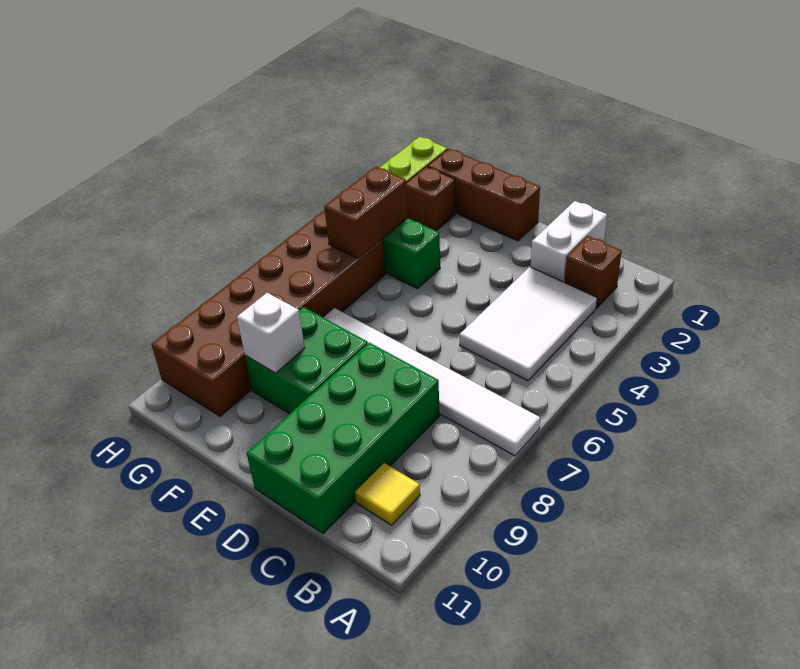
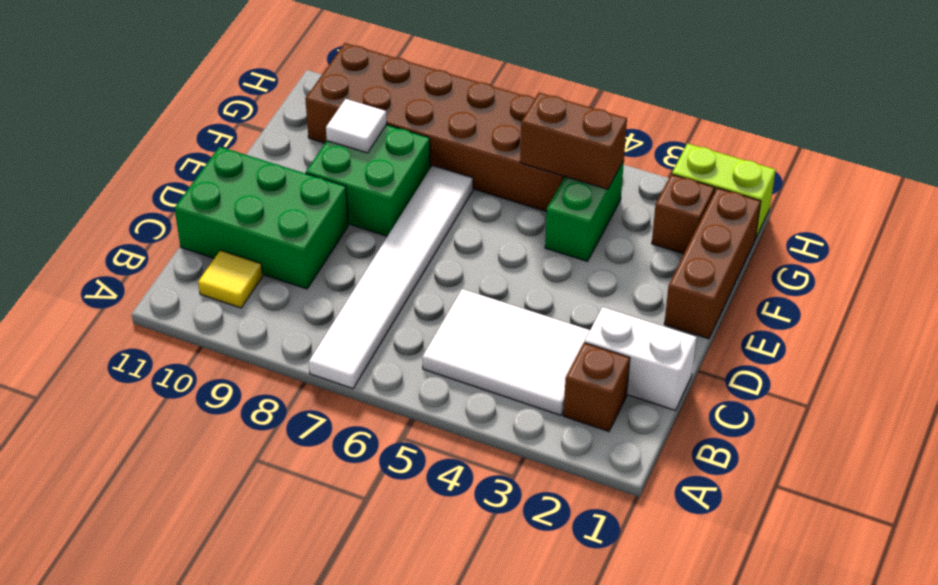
green brick C8:D11 level 1 -> green brick C9:D11 level 1
white brick F9 level 2 -> white tile F9 level 2

